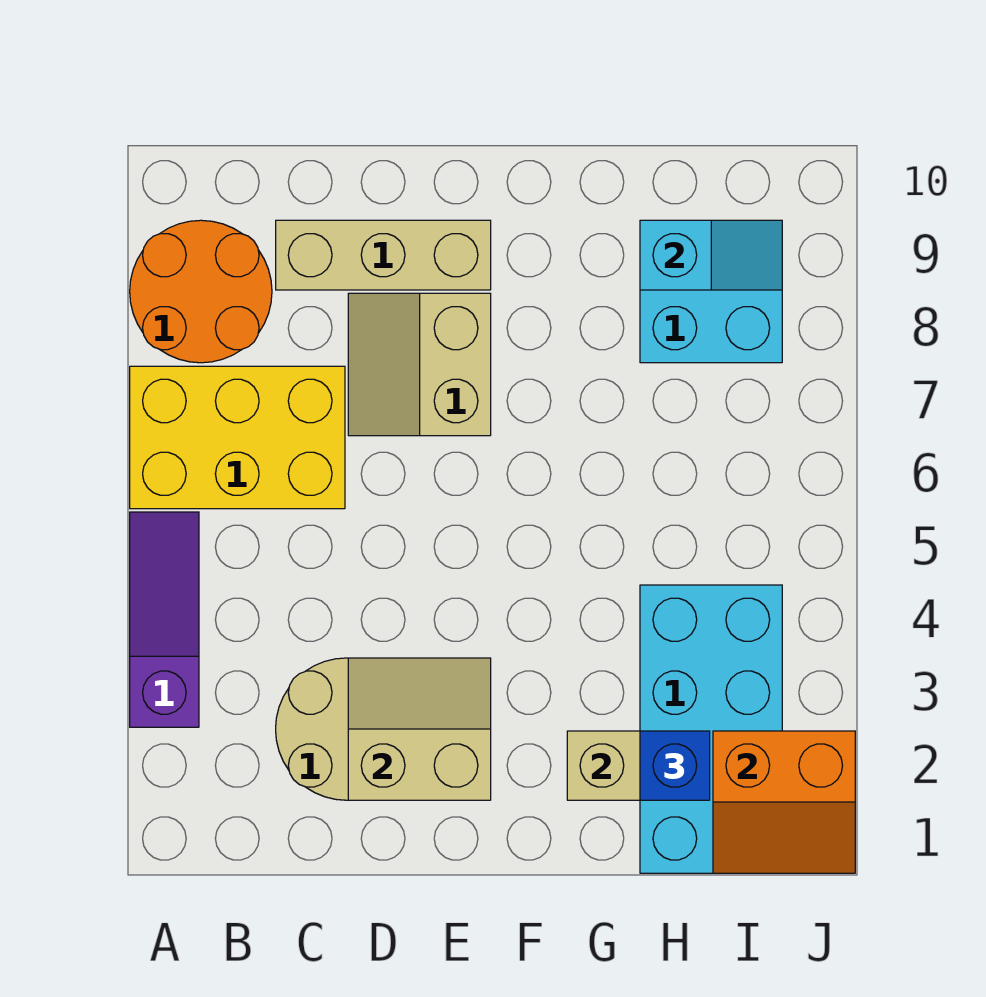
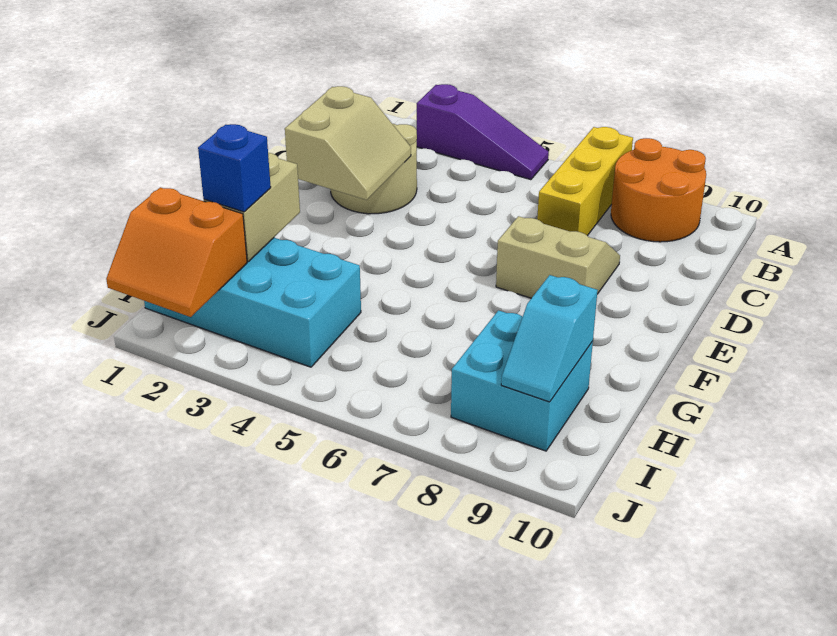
yellow brick A6:C7 level 1 -> yellow brick A7:C7 level 1
tan brick C9:E9 level 1 -> none
orange slope I1:J2 level 2 top 2 -> orange slope I1:J2 level 2 top I

